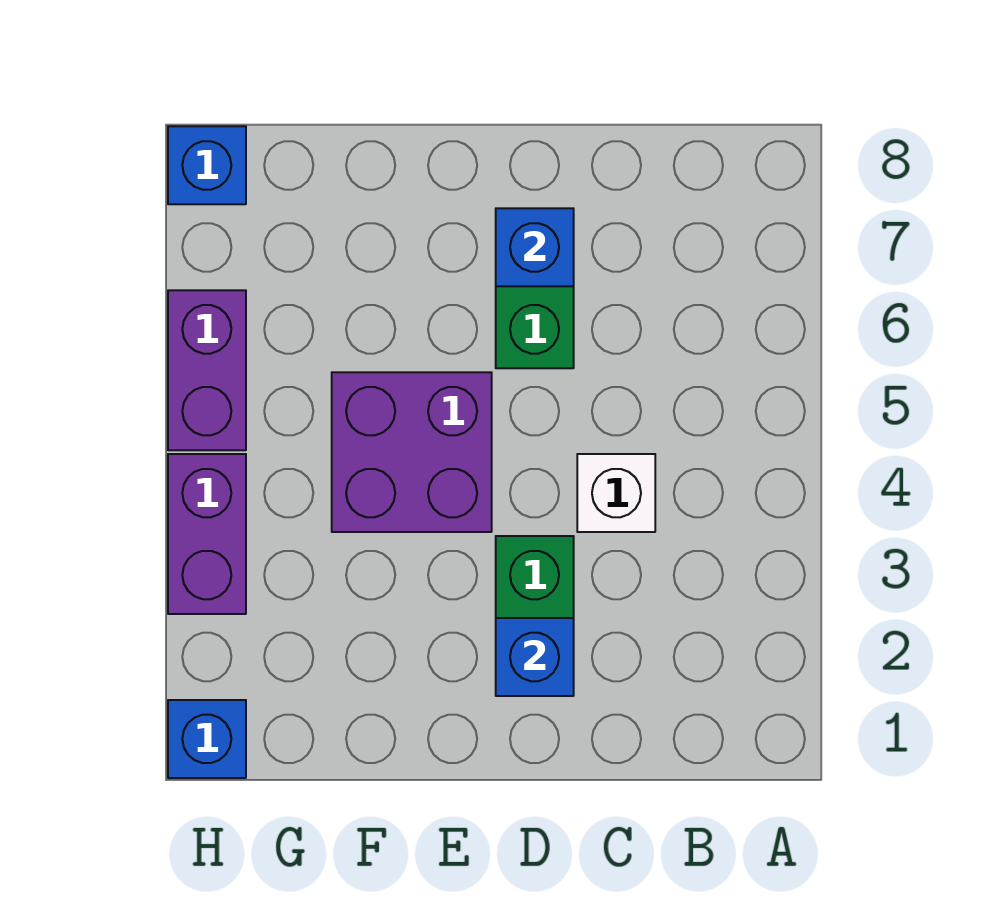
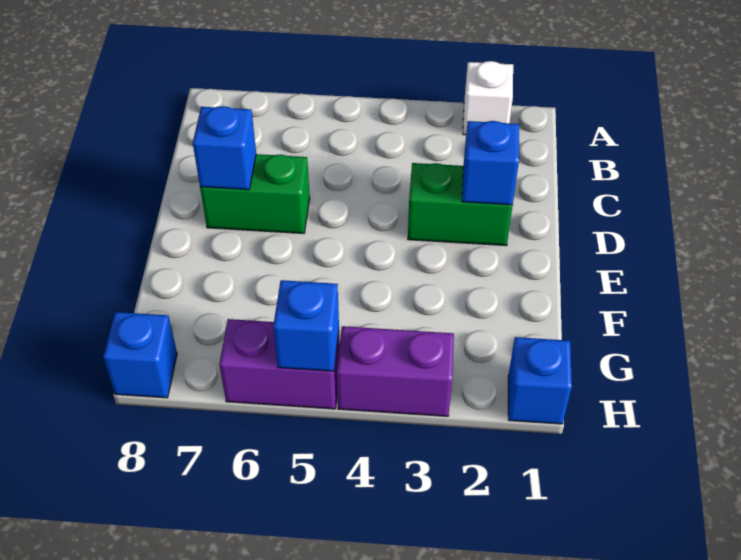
white brick C4 level 1 -> white brick A2 level 1
purple brick E4:F5 level 1 -> none
none -> blue brick H5 level 2

